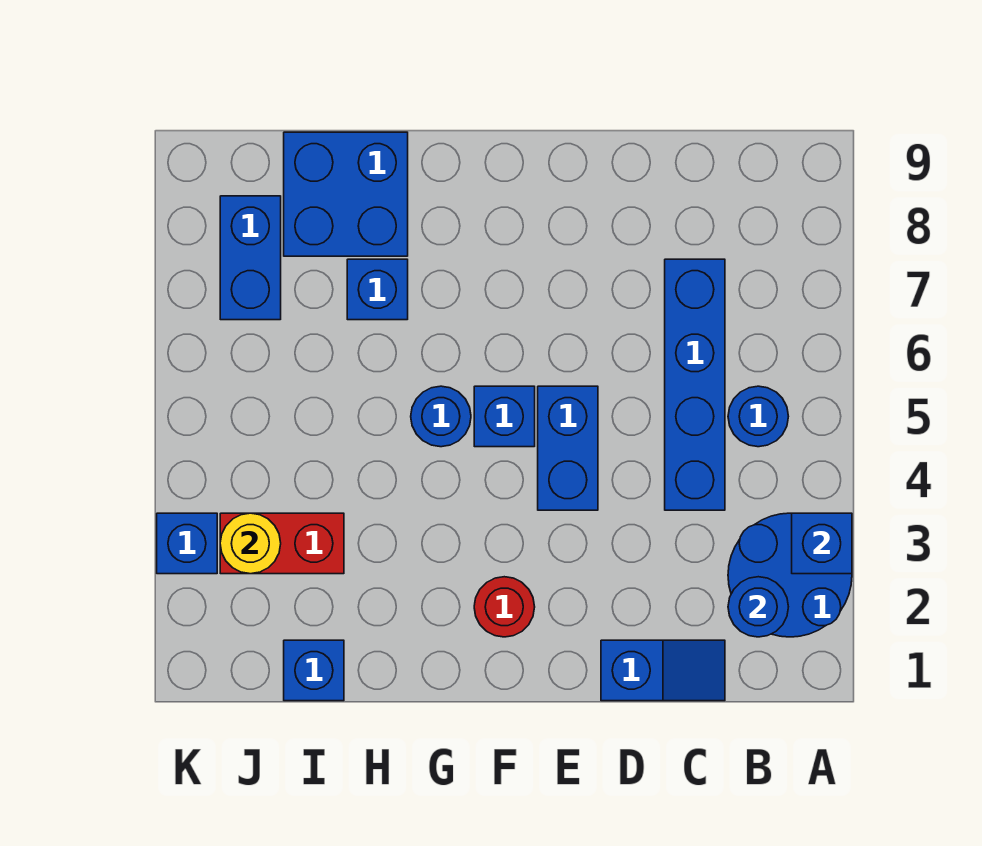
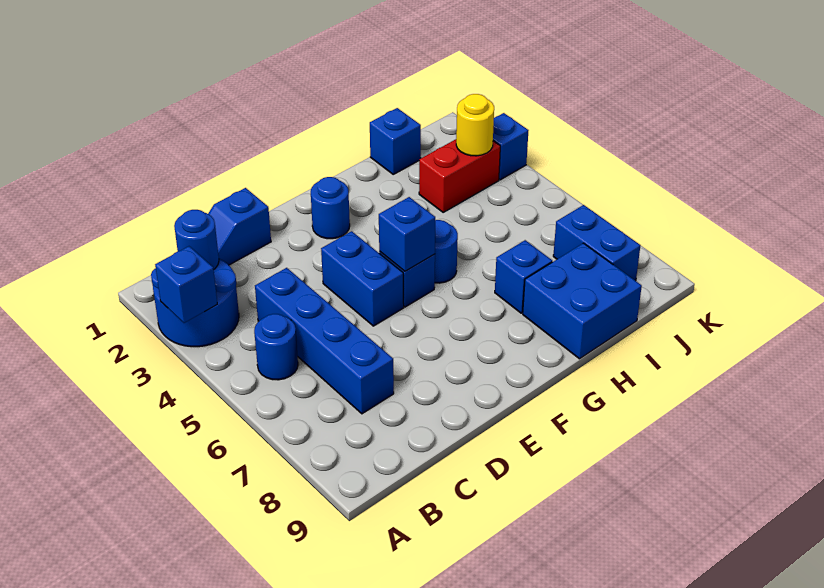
red round brick F2 level 1 -> blue round brick F2 level 1
none -> blue brick F5 level 2

